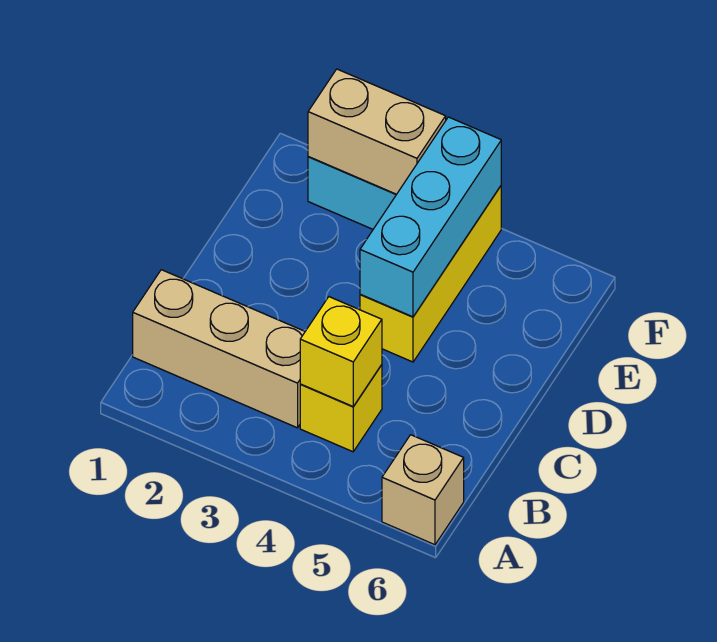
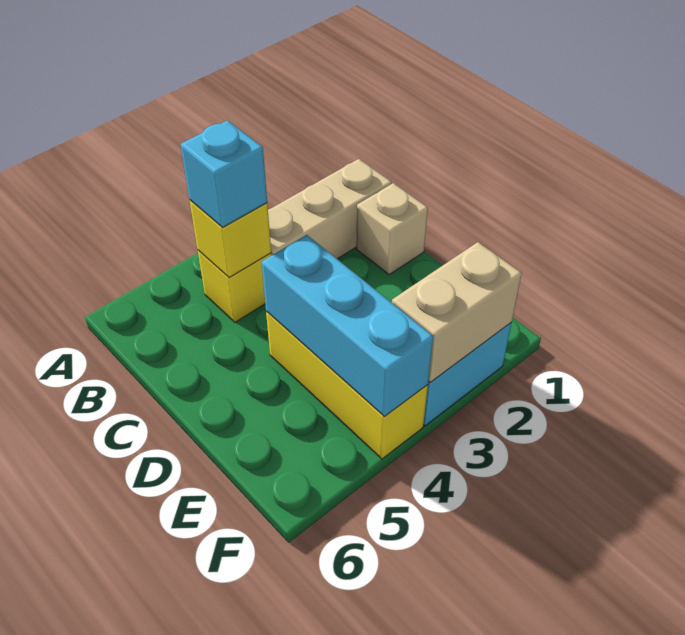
tan brick A6 level 1 -> tan brick C1 level 1
none -> cyan brick B4 level 3

